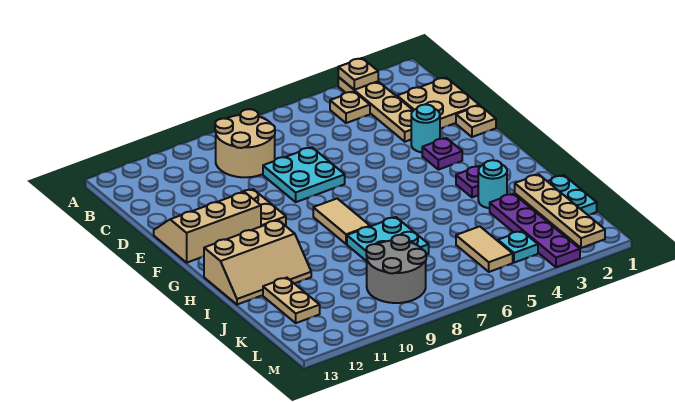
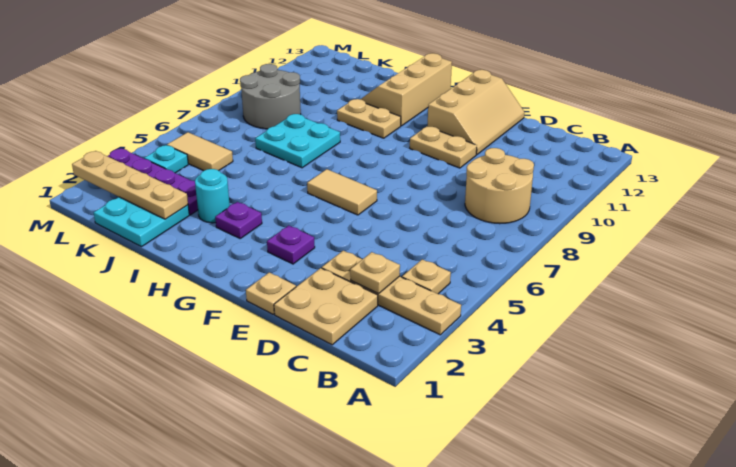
tan plate A3 level 2 -> tan plate C3 level 2
cyan plate D7:E8 level 1 -> none
cyan round brick E3 level 1 -> none
tan tile G8:H8 level 1 -> tan tile F6:G6 level 1
tan plate J12:K12 level 1 -> tan plate H10:I10 level 1

